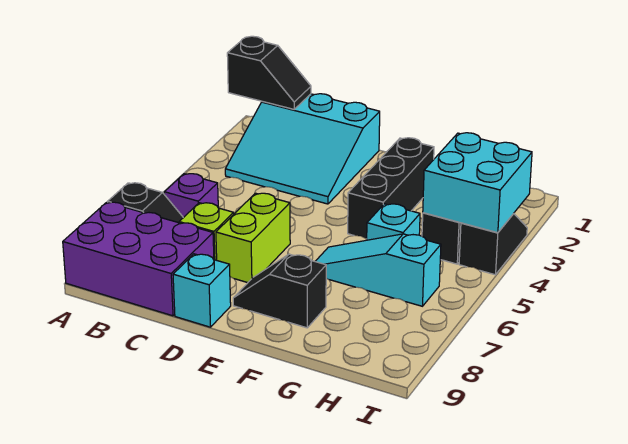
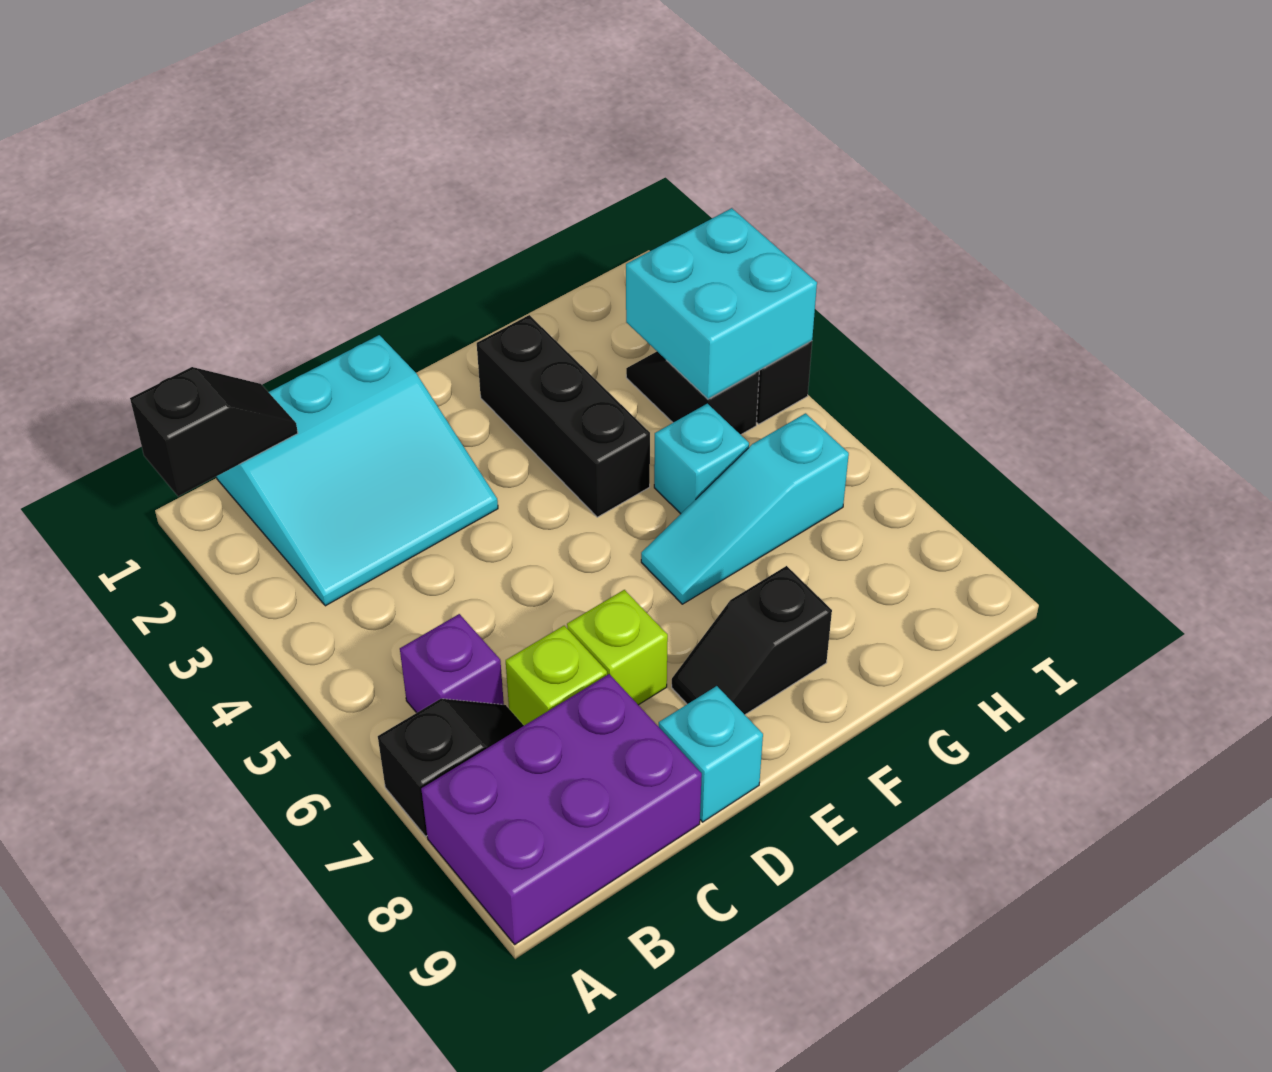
lime brick D6:D7 level 1 -> lime brick D7 level 1

